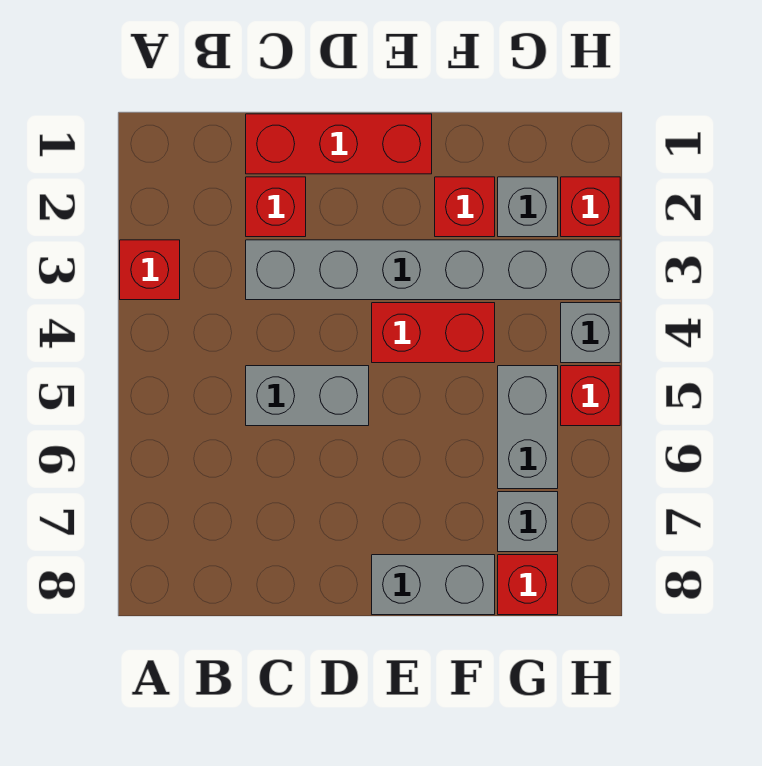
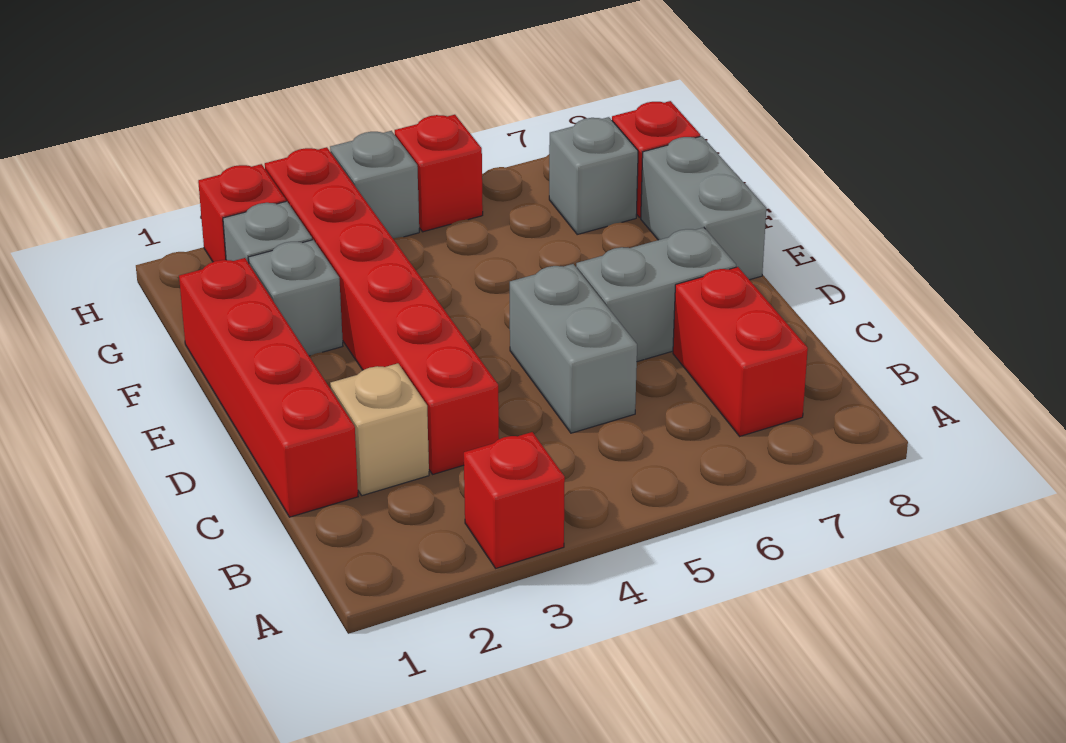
red brick C1:E1 level 1 -> red brick C1:F1 level 1
red brick C2 level 1 -> tan brick C2 level 1
grey brick C3:H3 level 1 -> red brick C3:H3 level 1
red brick E4:F4 level 1 -> red brick B7:C7 level 1
red brick F2 level 1 -> grey brick F2 level 1
grey brick G5:G6 level 1 -> grey brick D6:D7 level 1

